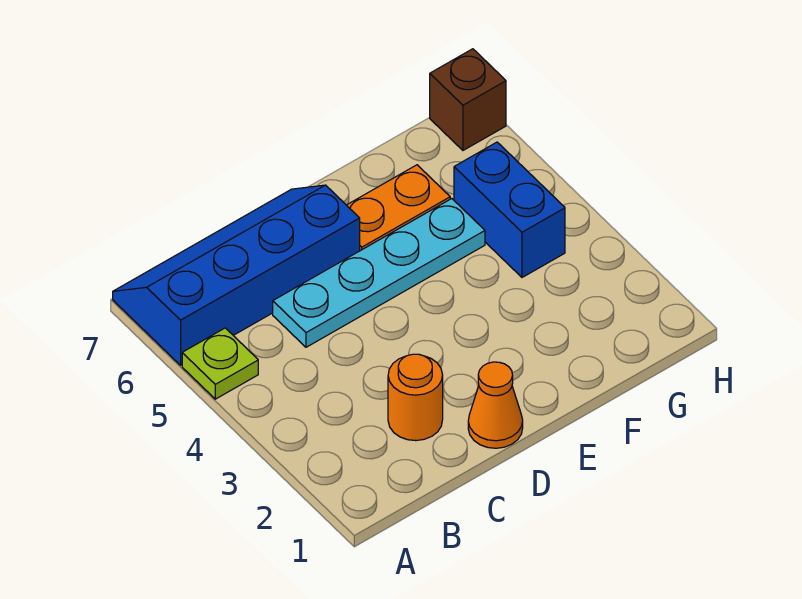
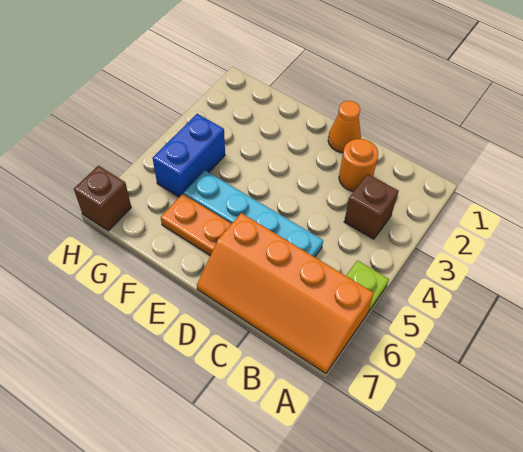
blue slope A6:D7 level 1 top 6 -> orange slope A6:D7 level 1 top 6
none -> brown brick B3 level 1

